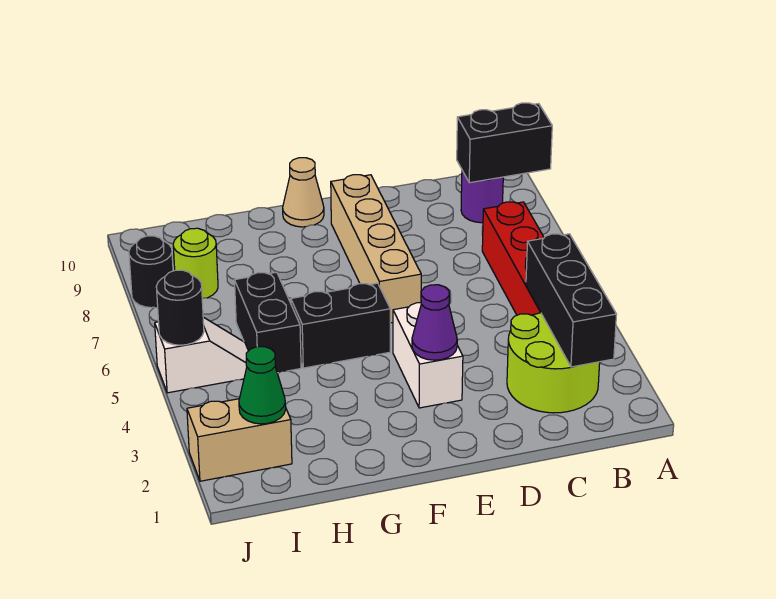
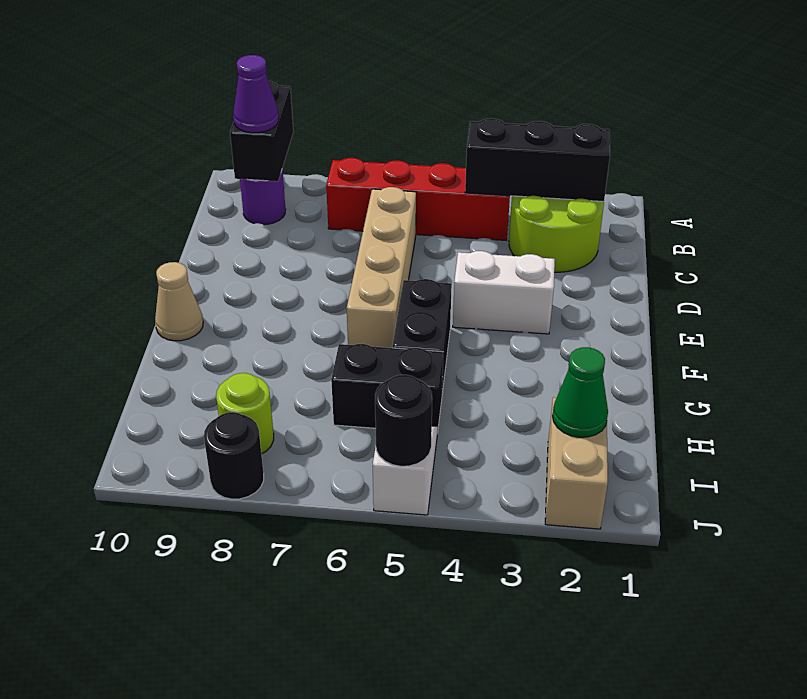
purple cone E3 level 2 -> purple cone B9 level 3
tan brick E6:E9 level 1 -> tan brick C6:F6 level 1

